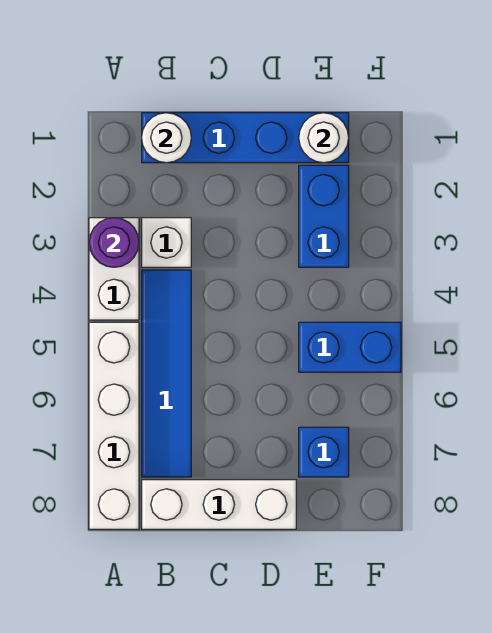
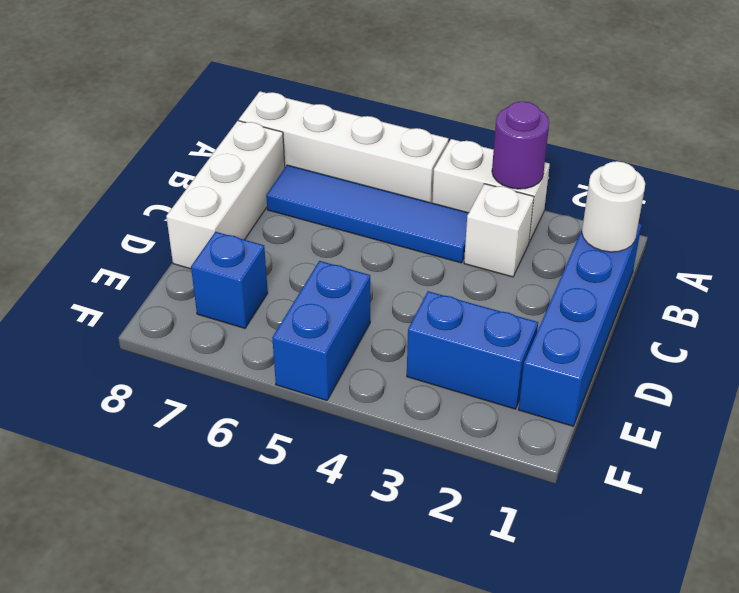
white round brick E1 level 2 -> none

